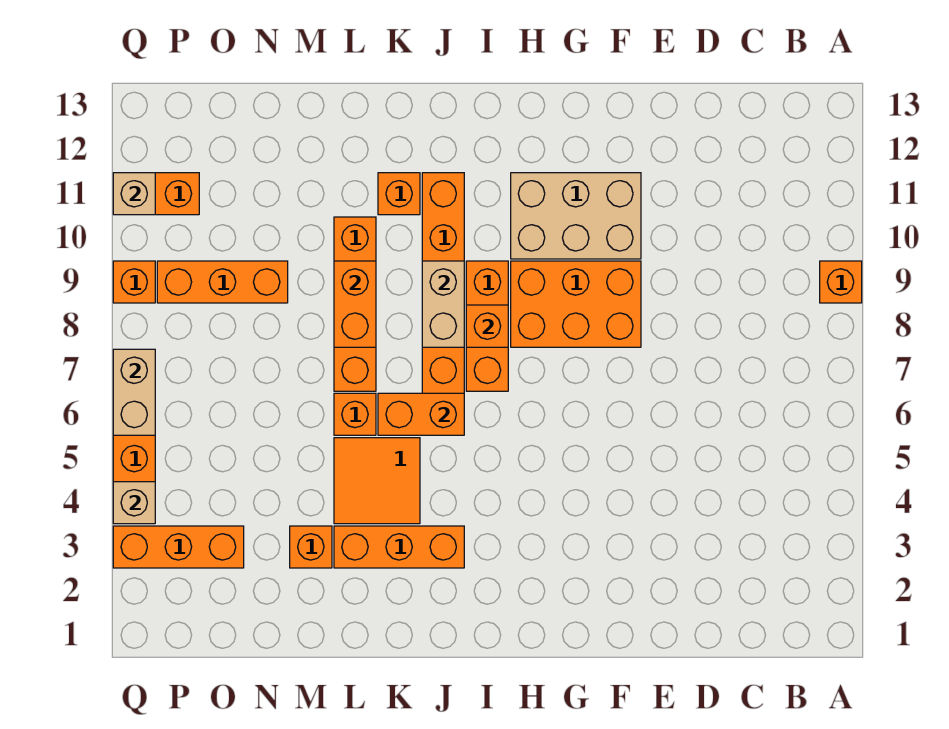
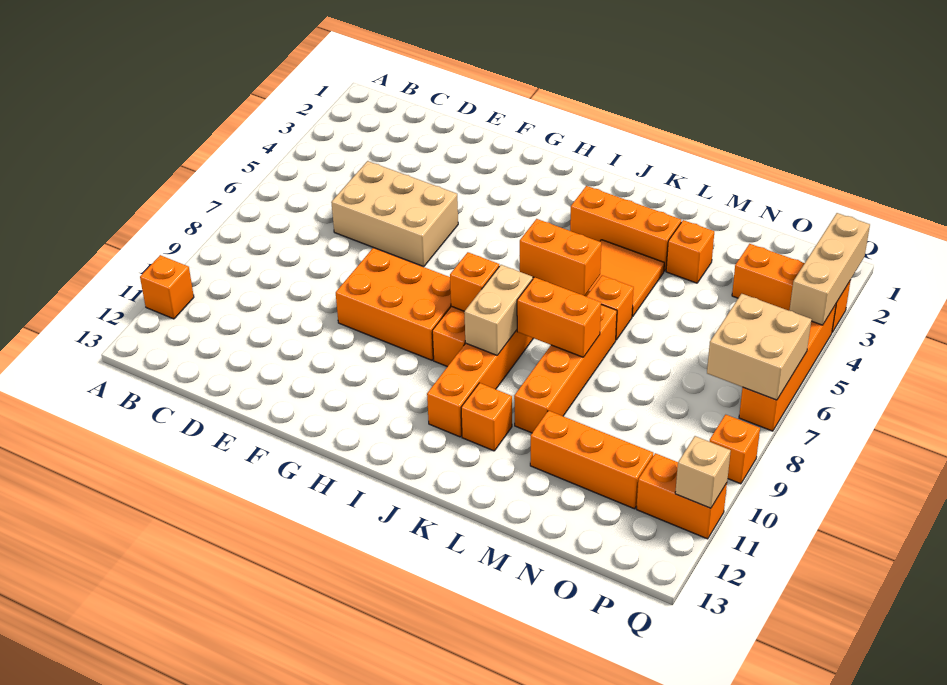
orange brick A9 level 1 -> orange brick A11 level 1
tan brick F10:H11 level 1 -> tan brick D5:F6 level 1
orange brick L8:L9 level 2 -> orange brick K8:L8 level 2
orange brick N9:P9 level 1 -> orange brick M11:O11 level 1
tan brick Q4 level 2 -> tan brick Q2:Q4 level 2
tan brick Q6:Q7 level 2 -> tan brick P6:Q7 level 2

